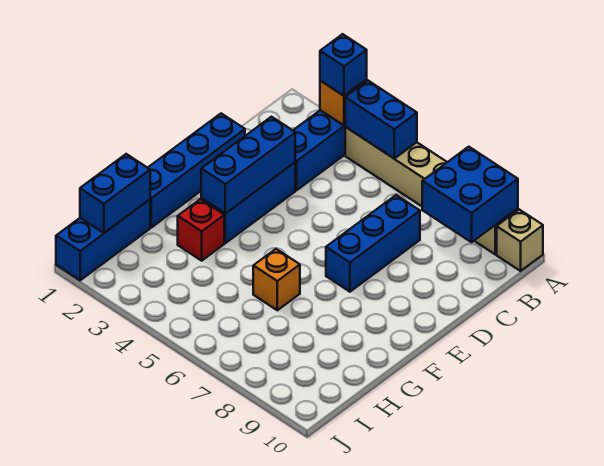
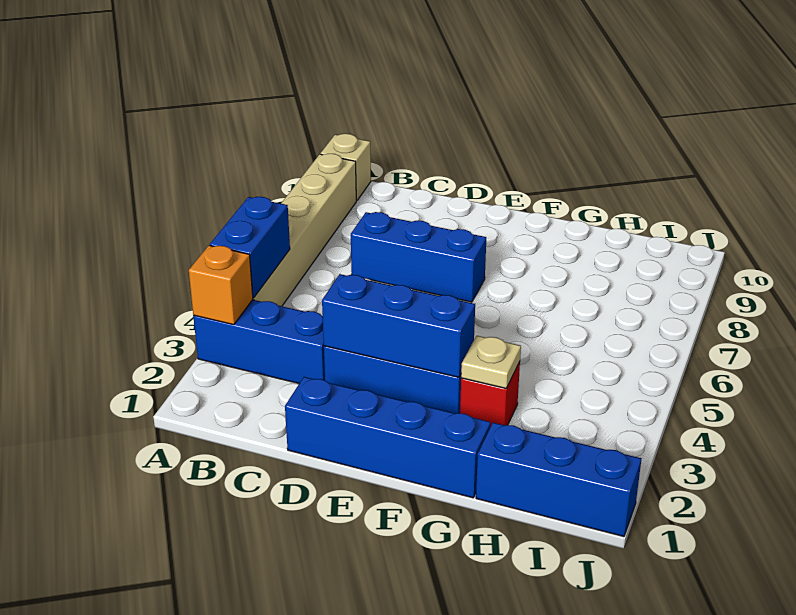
blue brick A3 level 3 -> none
blue brick A8:B9 level 2 -> none
none -> tan plate G3 level 2
orange brick G6 level 1 -> none
blue brick H1:I1 level 2 -> none

